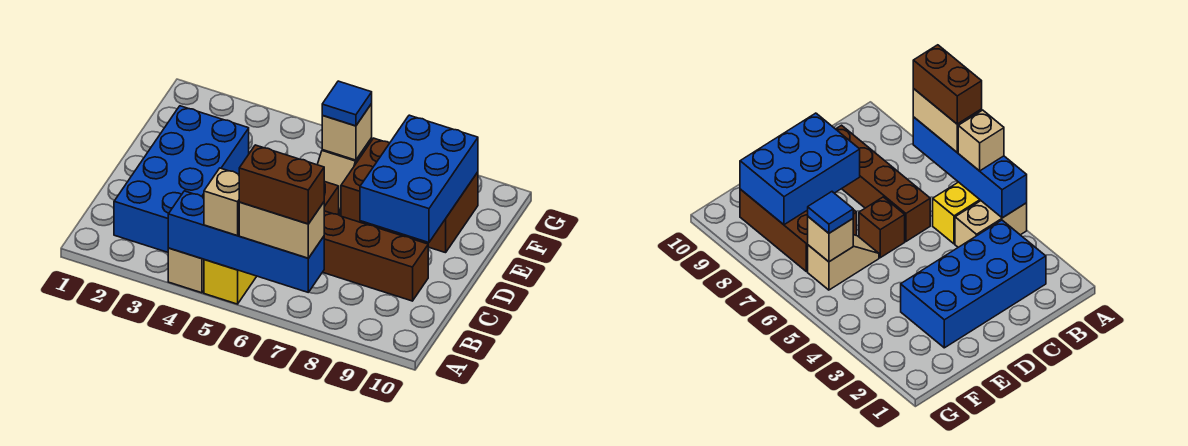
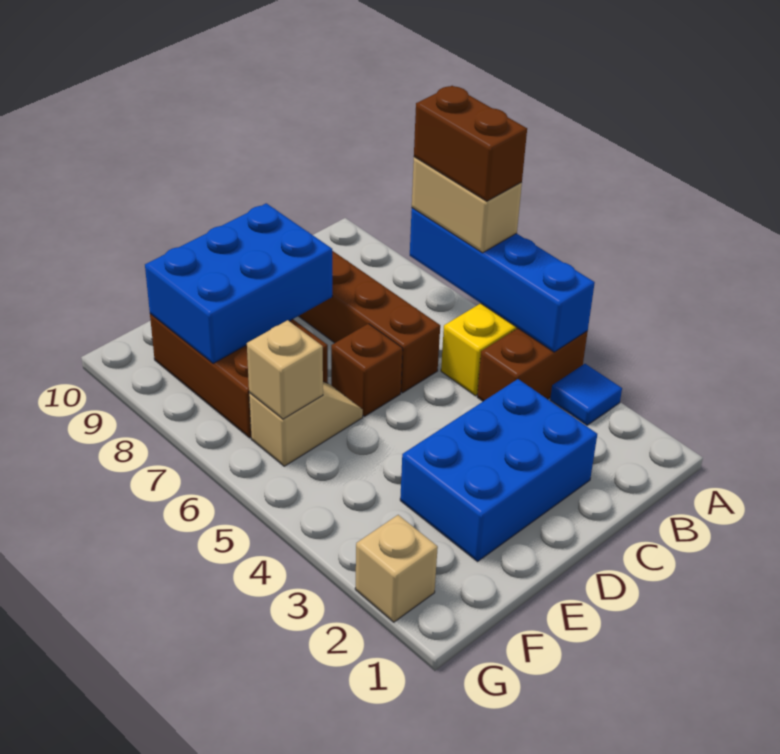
tan brick A4:B4 level 1 -> brown brick A4:B4 level 1
tan brick A5 level 3 -> tan brick G2 level 1
blue brick B2:E3 level 1 -> blue brick C2:E3 level 1
blue tile F6 level 3 -> blue tile A3 level 1

